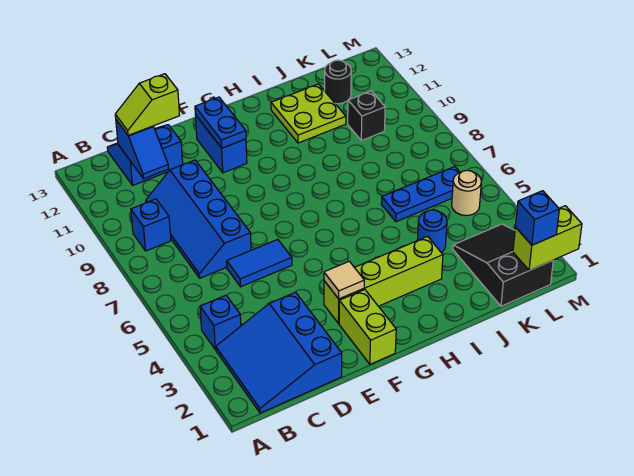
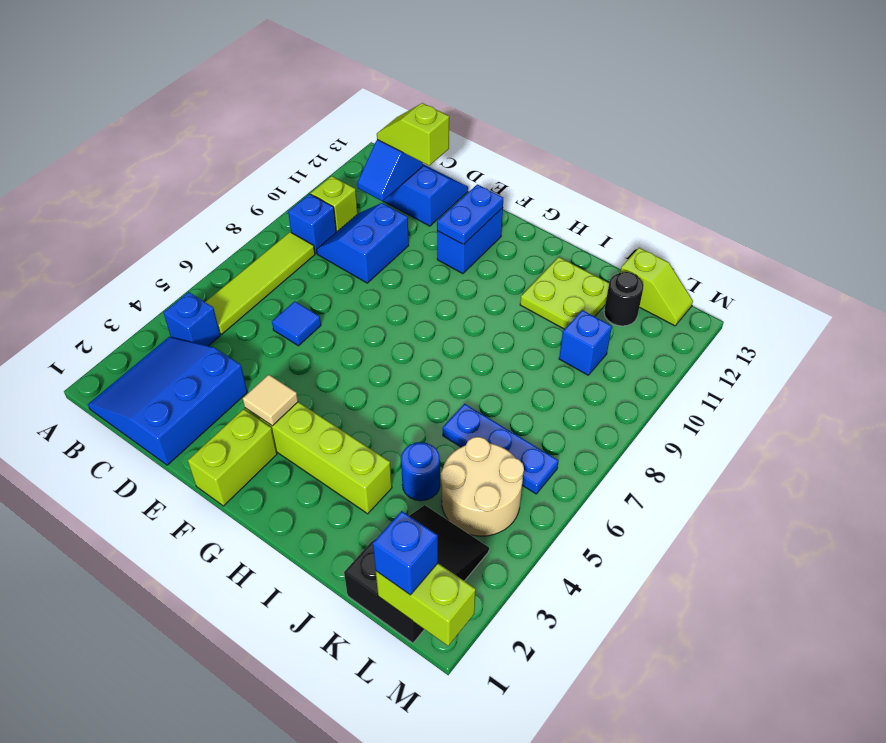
none -> lime tile B5:B8 level 1
none -> lime brick B10 level 1
blue slope C7:D10 level 1 top D -> blue slope C9:D10 level 1 top D
blue tile D6:E6 level 1 -> blue tile D6 level 1
black brick K10 level 1 -> blue brick K10 level 1
none -> lime slope K13:L13 level 1 top K
tan round brick L5 level 1 -> tan round brick K4:L5 level 1

